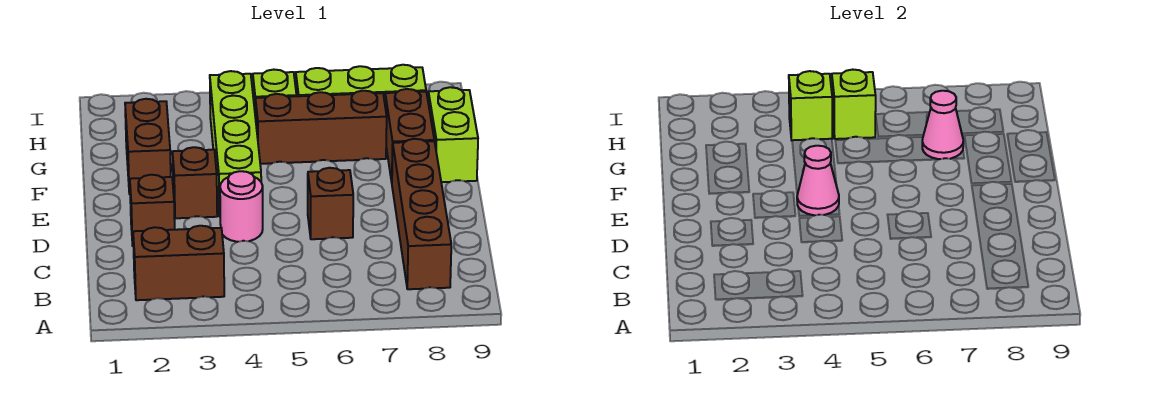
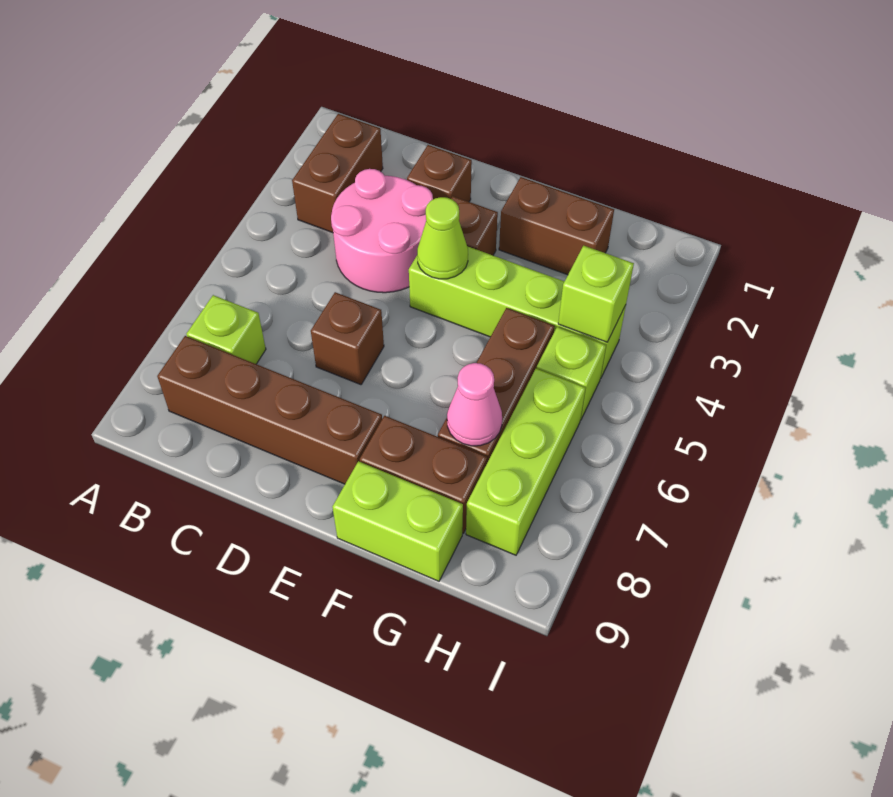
pink round brick D4 level 1 -> pink round brick C3:D4 level 1
pink cone E4 level 2 -> lime cone E4 level 2
lime brick H5 level 2 -> lime brick B7 level 1

